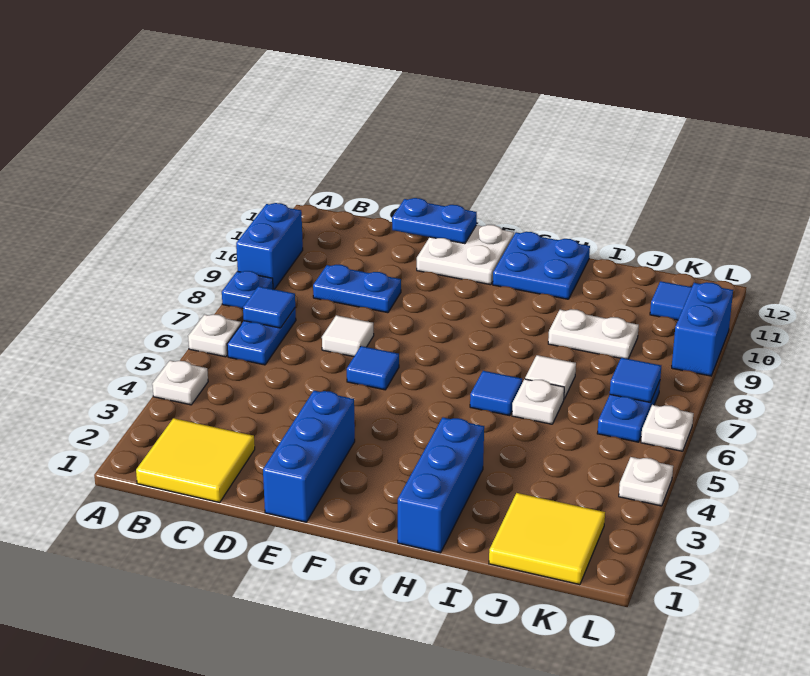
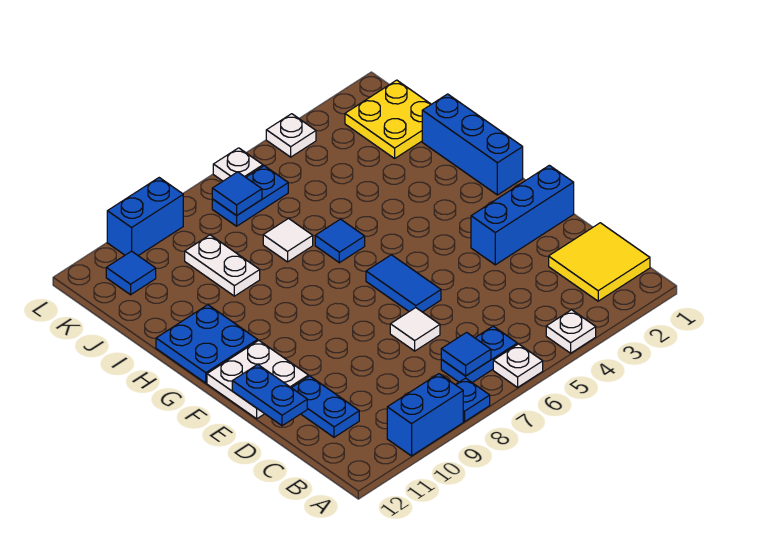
blue plate C9:D9 level 1 -> blue plate C11:D11 level 1
blue tile E6 level 1 -> blue tile E6:F6 level 1
blue brick H1:H3 level 1 -> blue brick G1:I1 level 1
white plate I6 level 1 -> none
yellow tile J1:K2 level 1 -> yellow plate J1:K2 level 1

